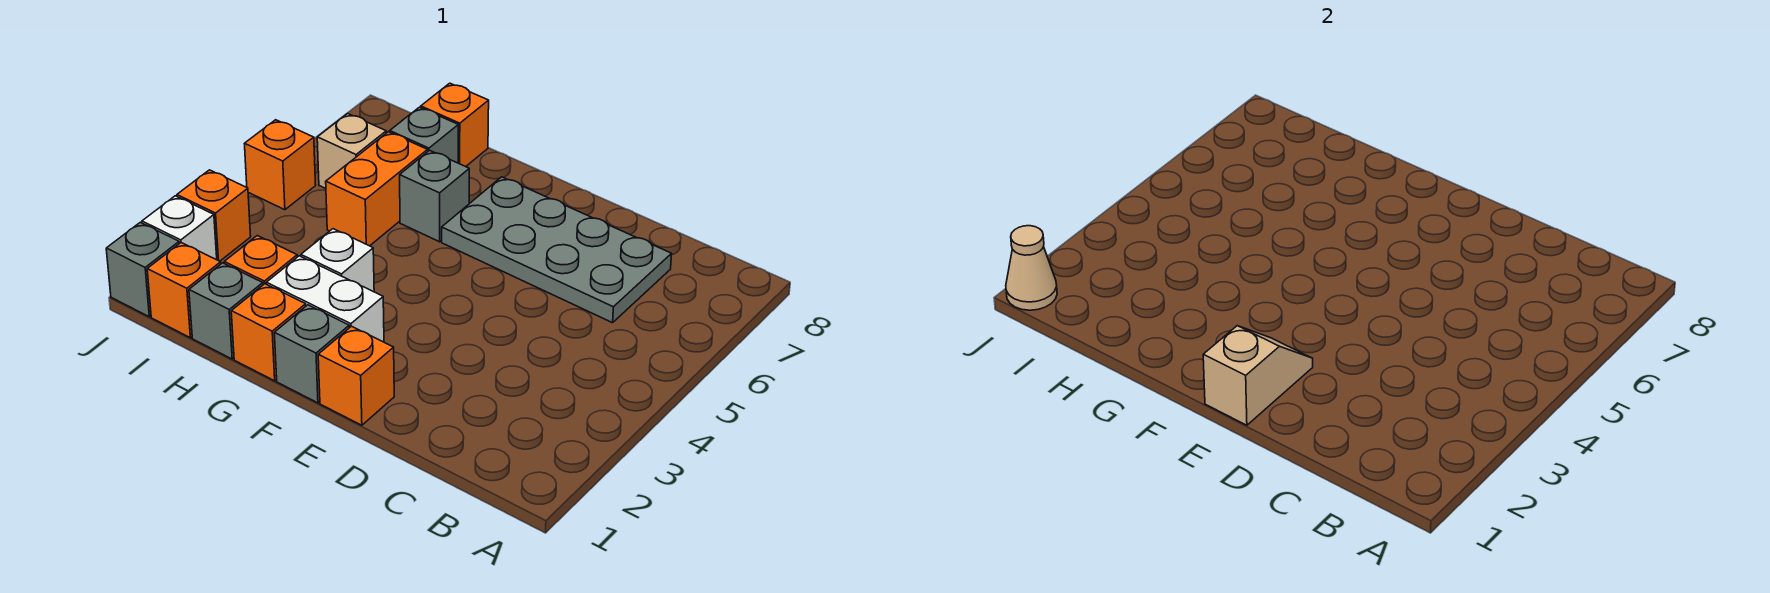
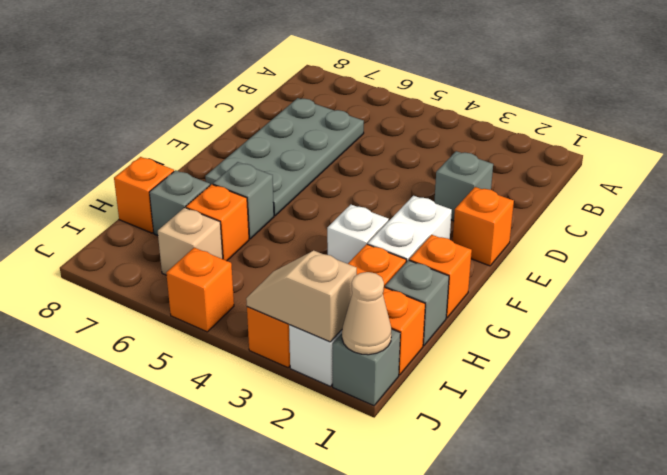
tan slope E1:E2 level 2 top 1 -> tan slope J2:J3 level 2 top 2
grey brick F1 level 1 -> grey brick D2 level 1
orange brick H5:H6 level 1 -> orange brick H6 level 1

